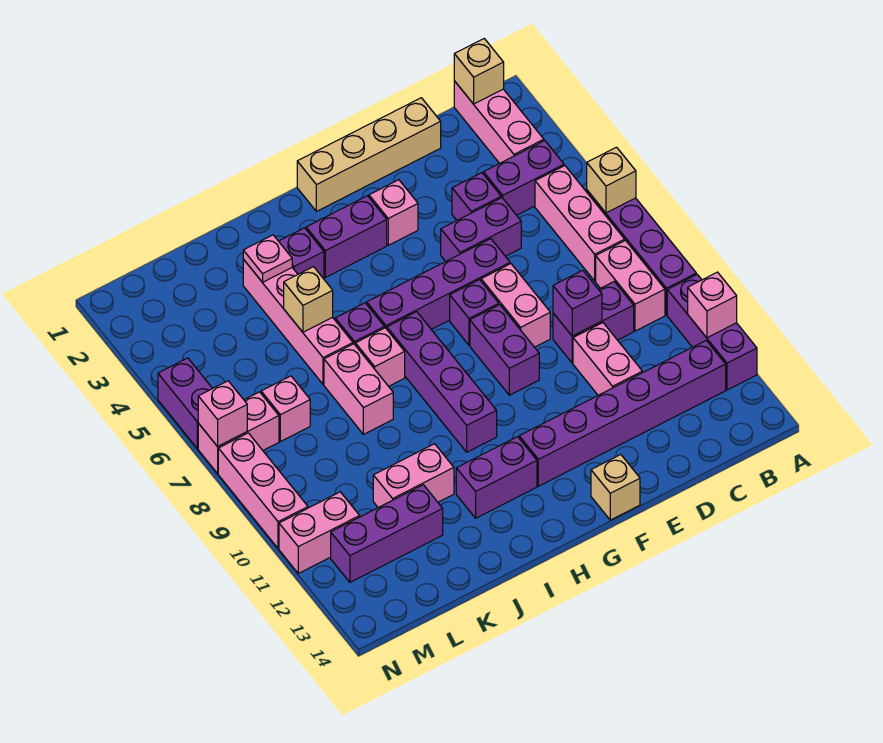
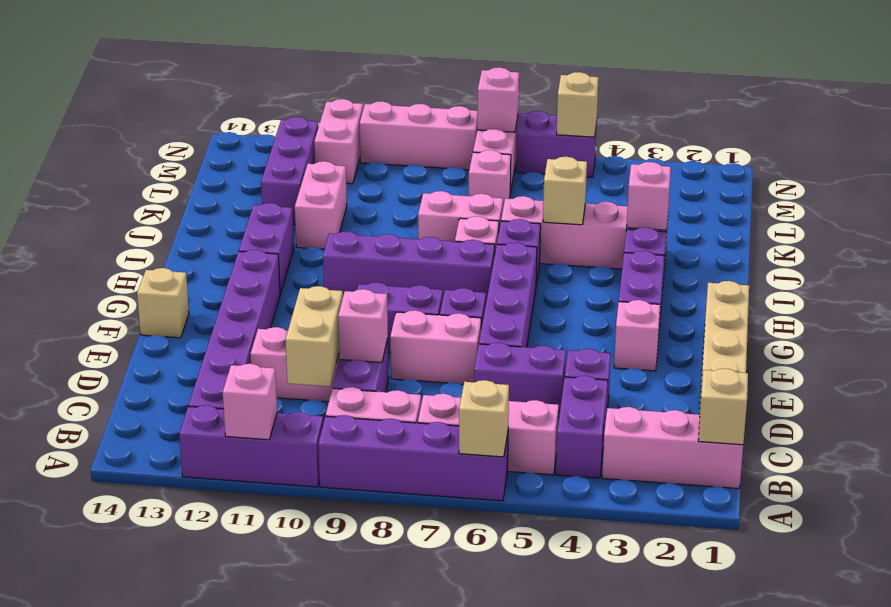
none -> tan brick C10:D10 level 2
purple brick D5:E5 level 1 -> purple brick D5:D6 level 1
purple brick D9 level 2 -> pink brick D9 level 2
pink plate J3 level 2 -> pink brick J3 level 2
none -> tan brick N5 level 2

